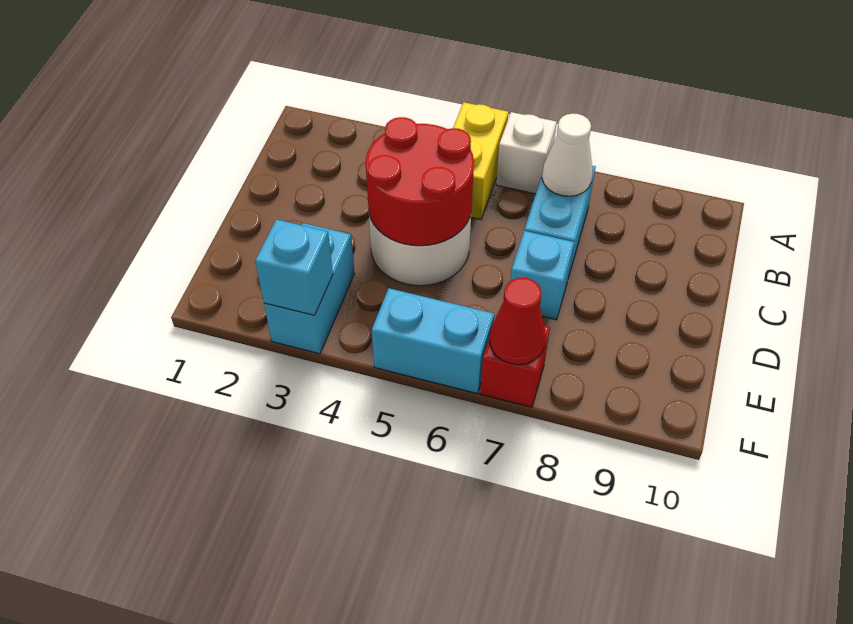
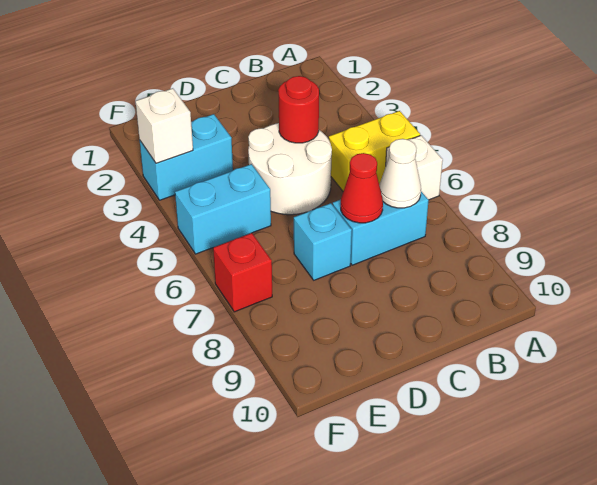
red round brick C4:D5 level 2 -> red round brick C4 level 2
cyan brick F3 level 2 -> white brick F3 level 2
cyan brick F5:F6 level 1 -> cyan brick E5:F5 level 1
red cone F7 level 2 -> red cone C7 level 2

